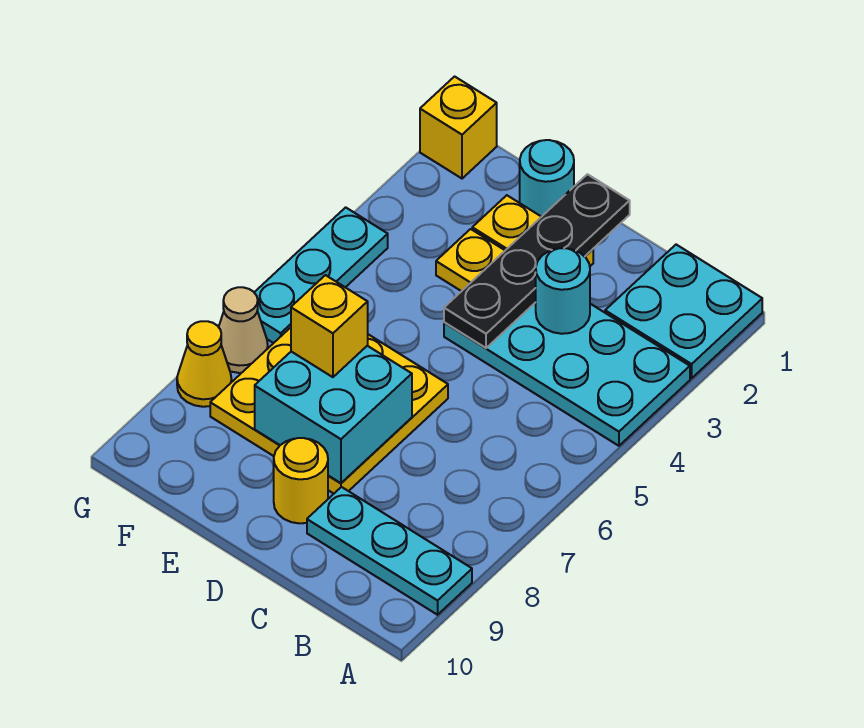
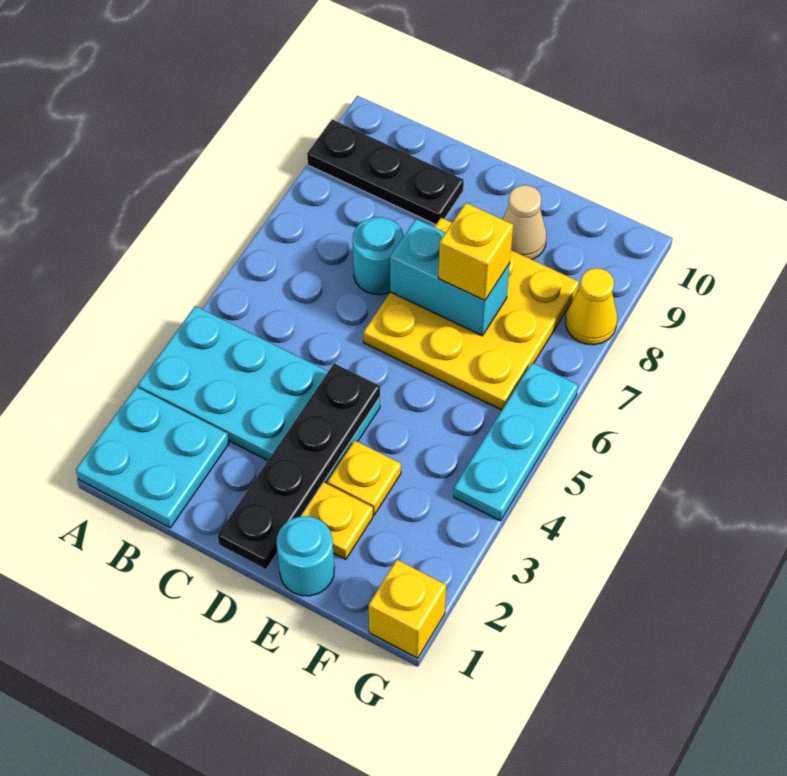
cyan plate A9:C9 level 1 -> black plate A9:C9 level 1
cyan round brick C3 level 2 -> cyan round brick C7 level 1
cyan brick D7:E8 level 2 -> cyan brick D7:E7 level 2
yellow round brick D9 level 1 -> none
tan cone G7 level 1 -> tan cone E9 level 1

